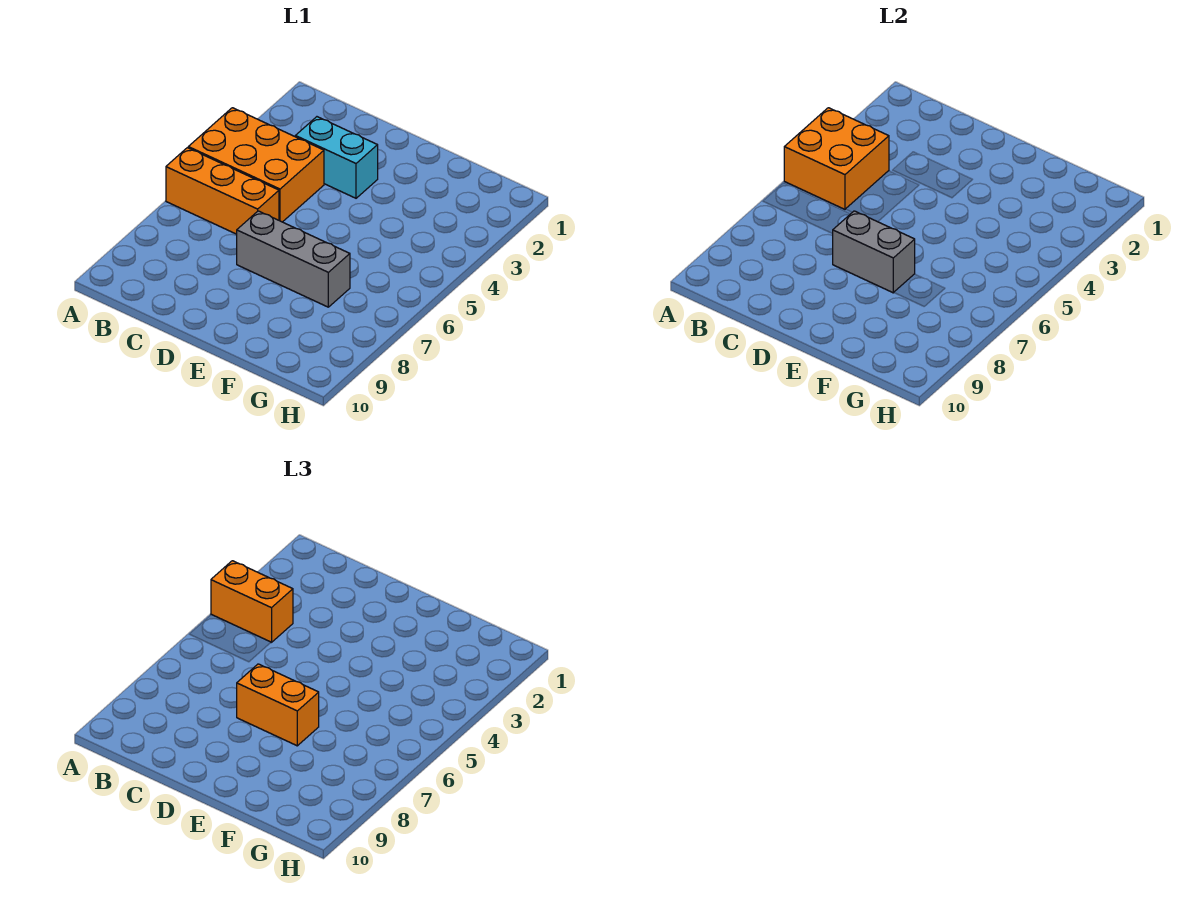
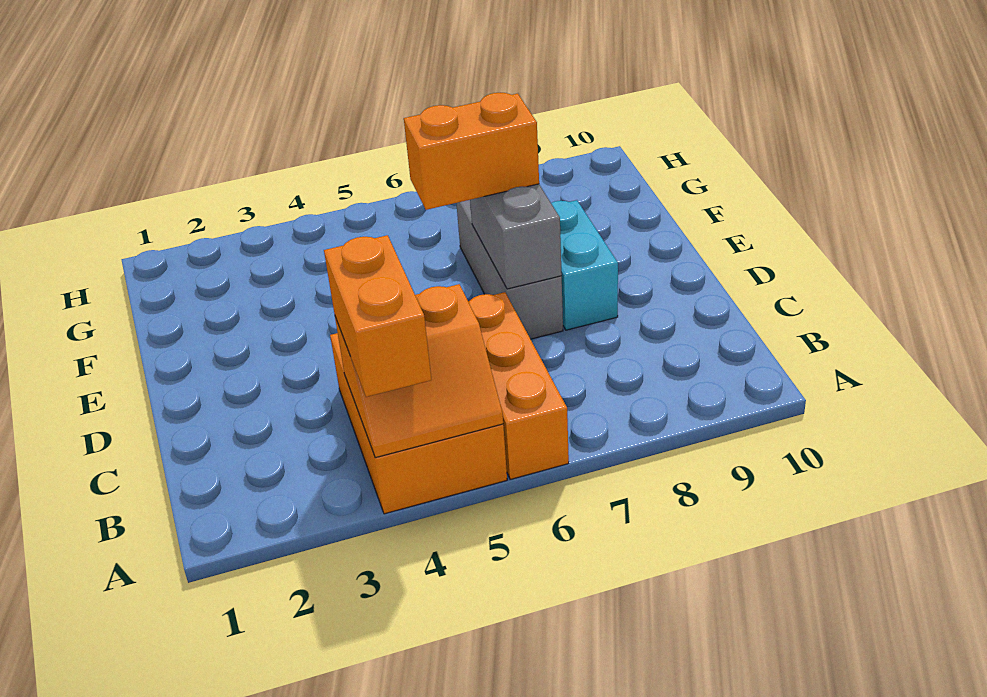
orange brick A4:B5 level 2 -> orange slope A4:B5 level 2 top B
cyan brick C3:D3 level 1 -> cyan brick D8:E8 level 1
orange brick D7:E7 level 3 -> orange brick E6:E7 level 3

